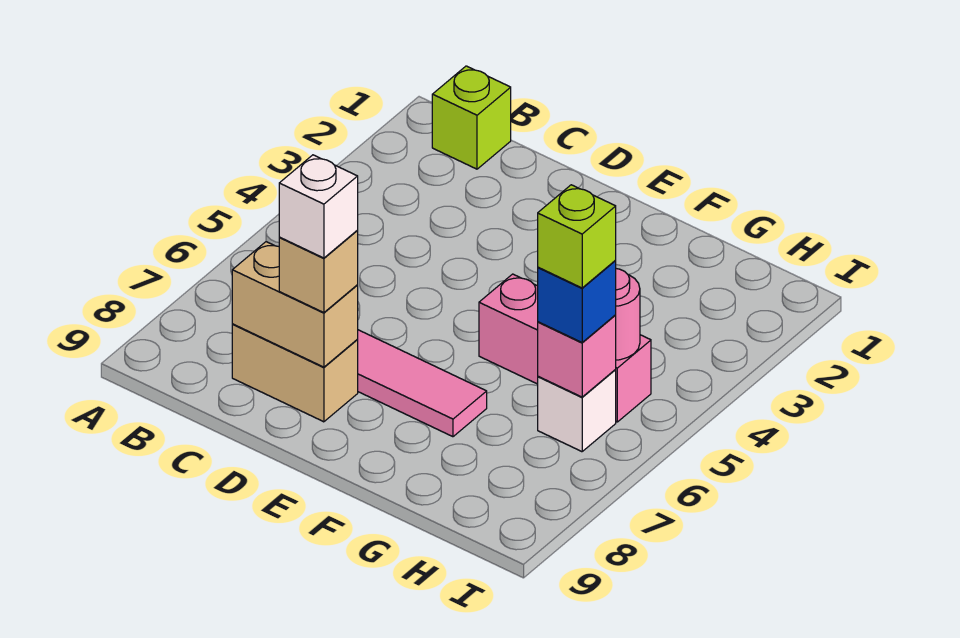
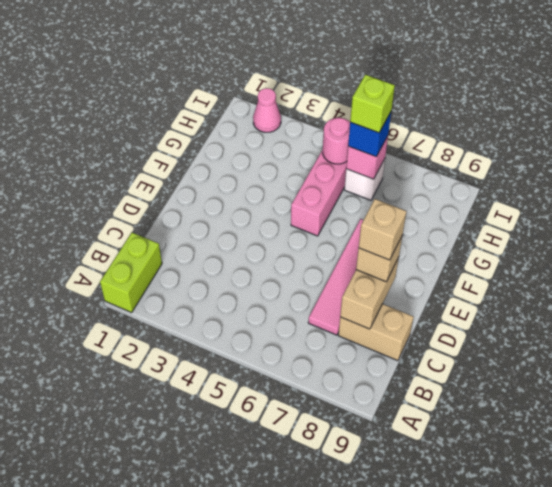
lime brick B1 level 1 -> lime brick A1:B1 level 1
tan brick C8:D8 level 1 -> tan brick C8:C9 level 1
white brick D8 level 4 -> tan brick D8 level 4
none -> pink cone I2 level 1

